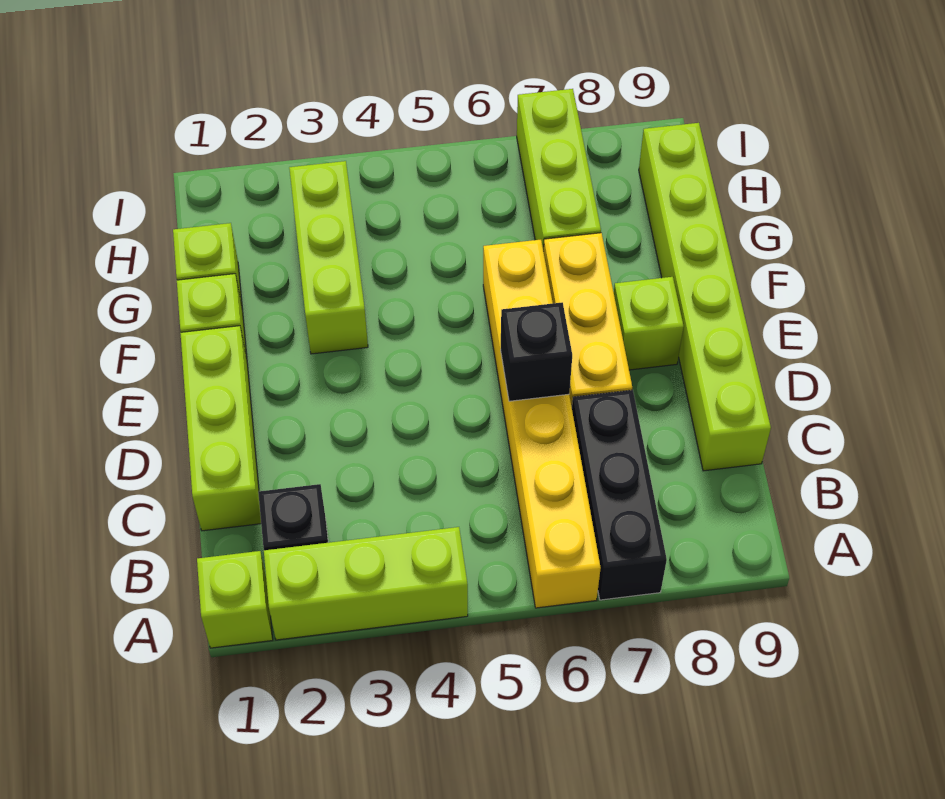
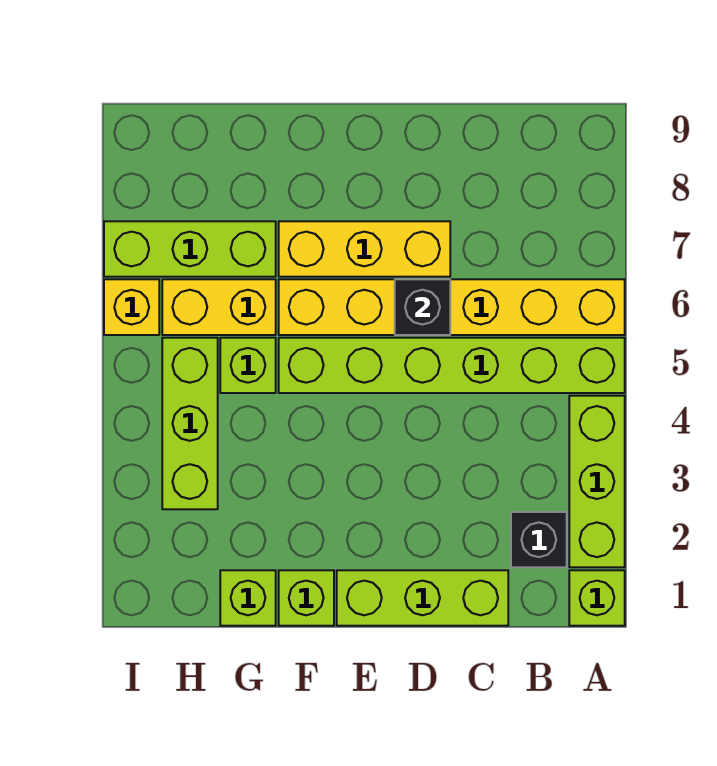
black brick A7:C7 level 1 -> none
lime brick C9:H9 level 1 -> lime brick A5:F5 level 1
lime brick E8 level 1 -> lime brick G5 level 1
lime brick F3:H3 level 1 -> lime brick H3:H5 level 1
none -> yellow brick G6:H6 level 1
none -> yellow brick I6 level 1

